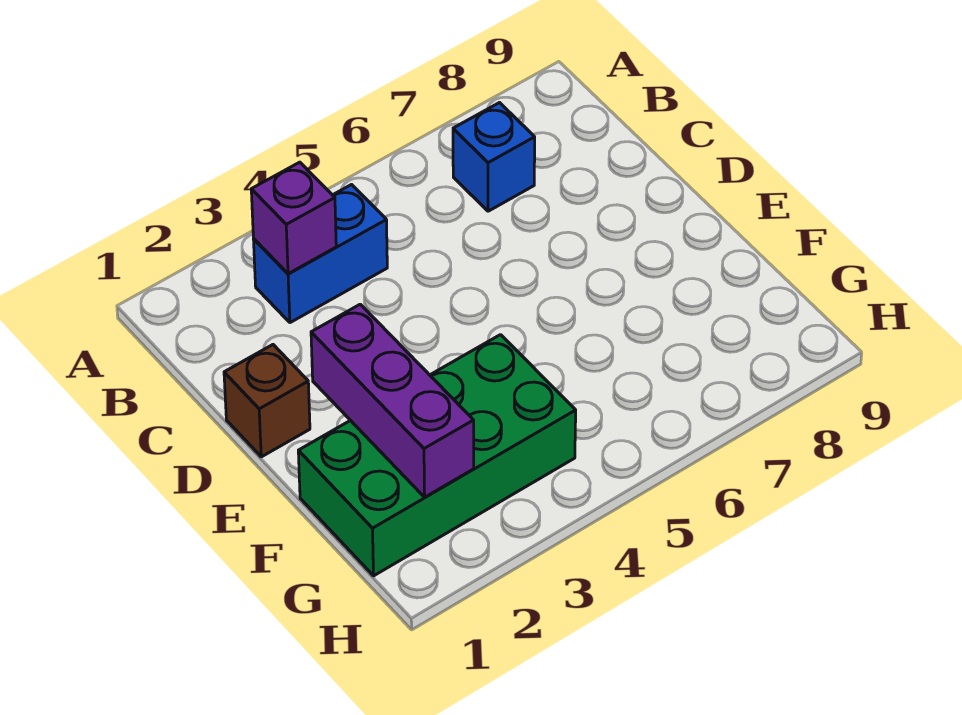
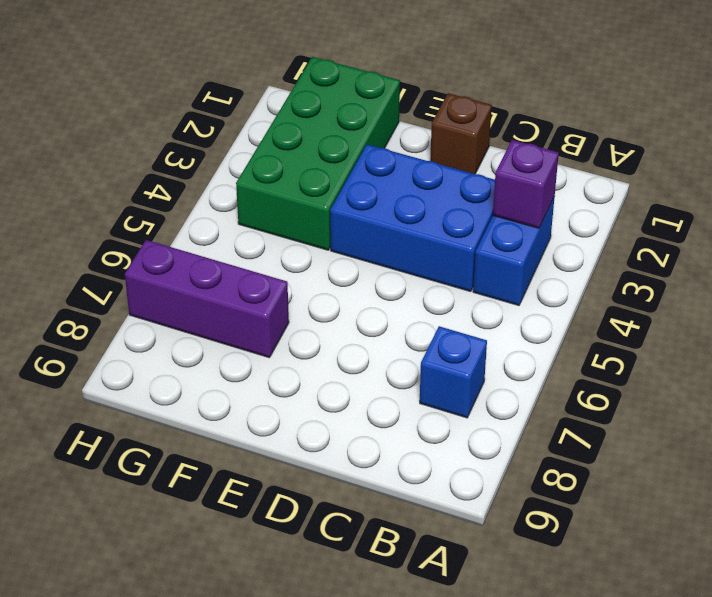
none -> blue brick C3:E4 level 1
purple brick E2:G2 level 2 -> purple brick F7:H7 level 1

